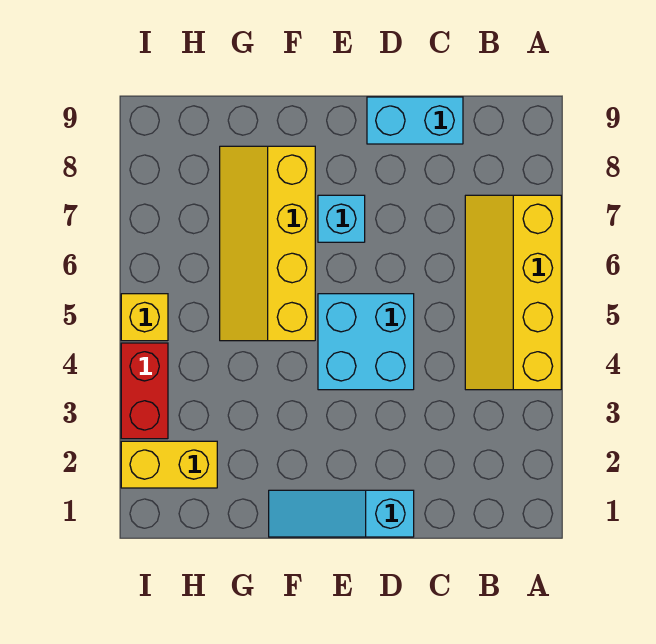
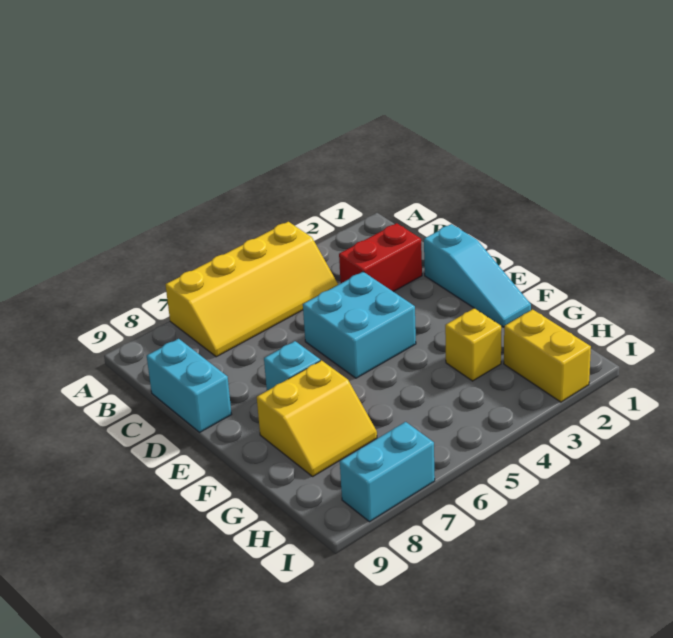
yellow slope F5:G8 level 1 top F -> yellow slope F7:G8 level 1 top F
red brick I3:I4 level 1 -> red brick C2:C3 level 1
yellow brick I5 level 1 -> yellow brick G3 level 1
none -> cyan brick I7:I8 level 1

